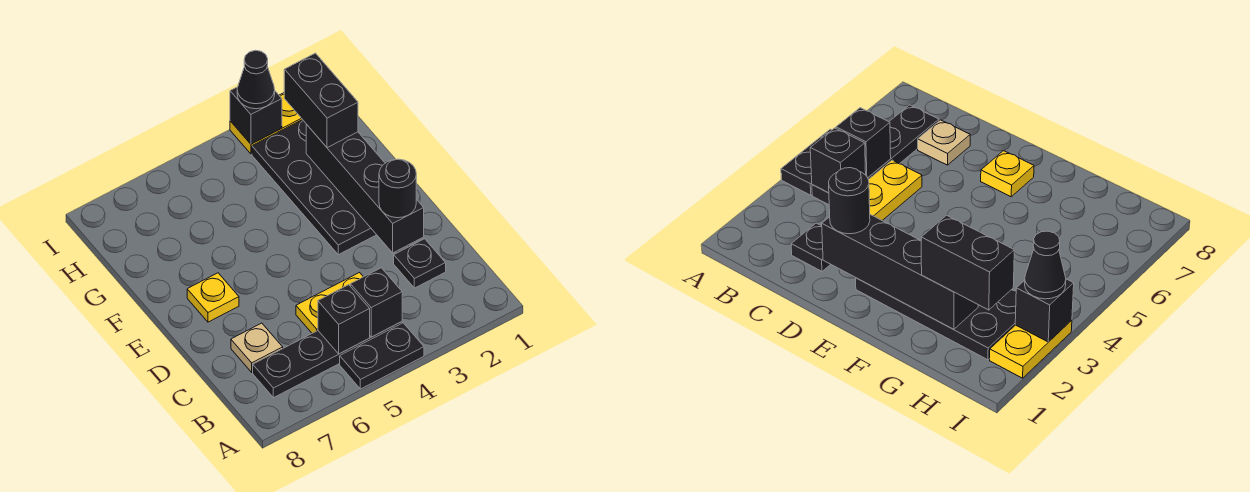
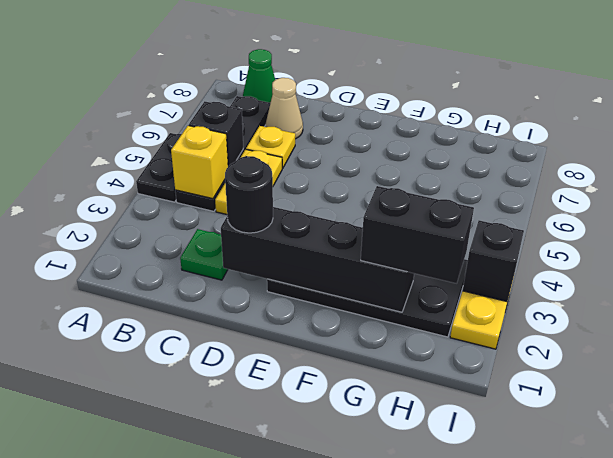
black brick B4 level 2 -> yellow brick B4 level 2
none -> green cone B8 level 1
black plate C2 level 1 -> green plate C2 level 1
tan plate C7 level 1 -> tan cone C7 level 1
yellow plate E7 level 1 -> yellow plate C6 level 1
black cone I3 level 3 -> none

